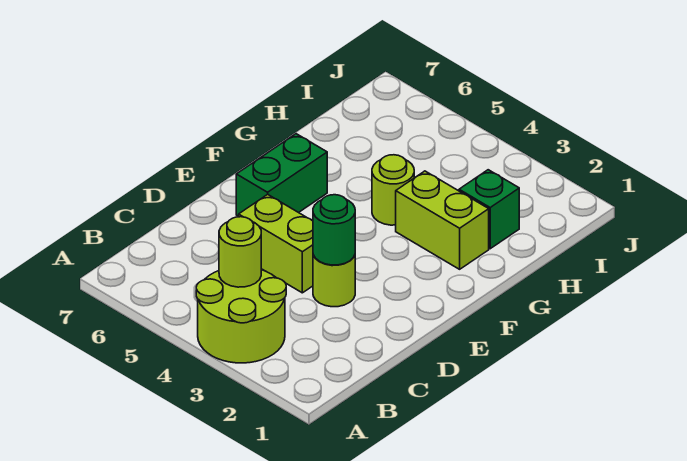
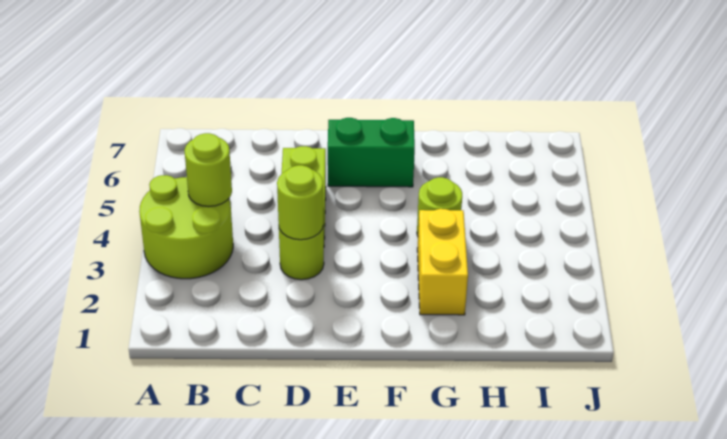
green round brick D3 level 2 -> lime round brick D3 level 2
lime brick G2:G3 level 1 -> yellow brick G2:G3 level 1
green brick H2 level 1 -> none

